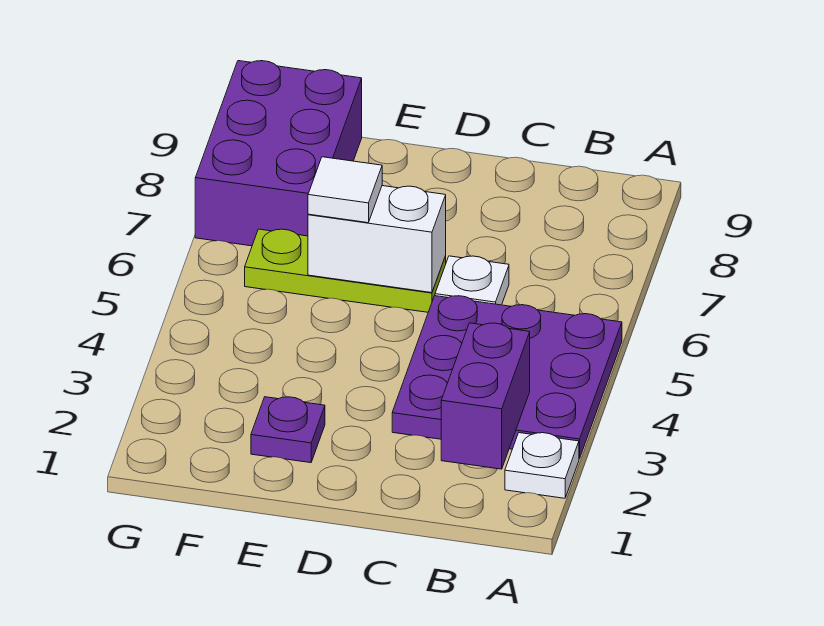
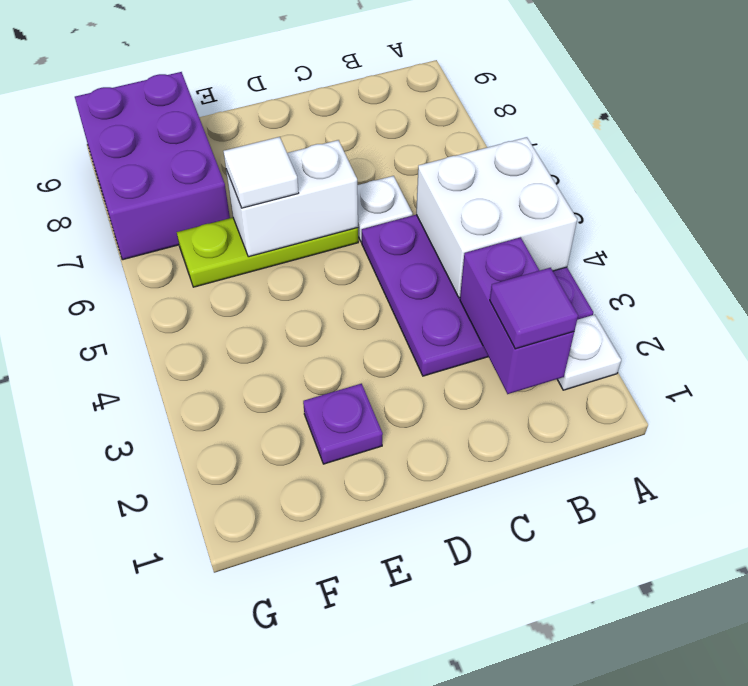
none -> white brick A4:B5 level 2
none -> purple tile B2 level 3

